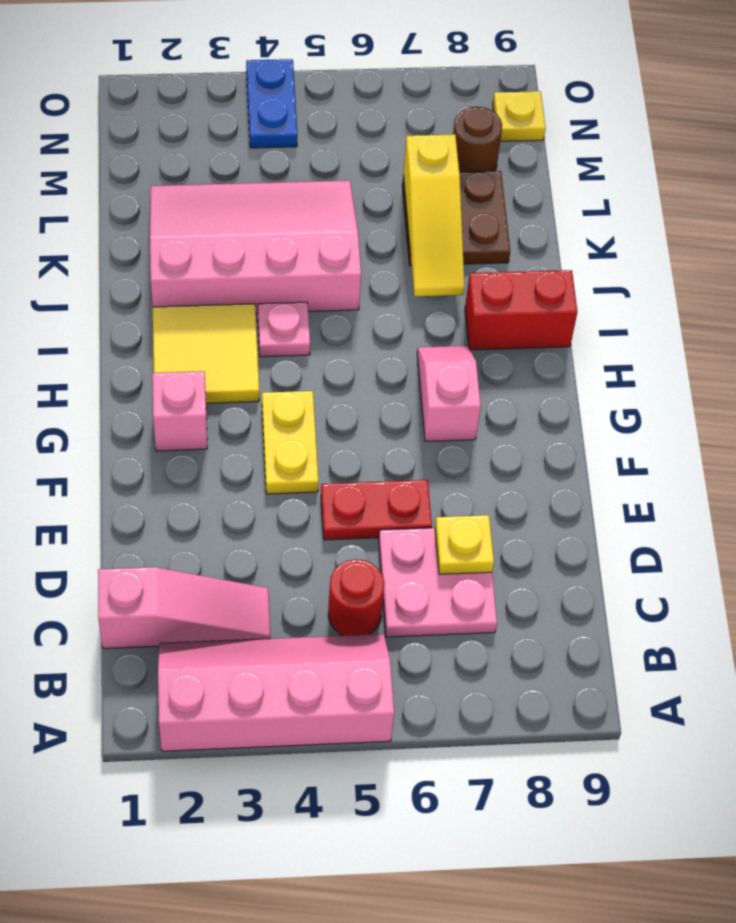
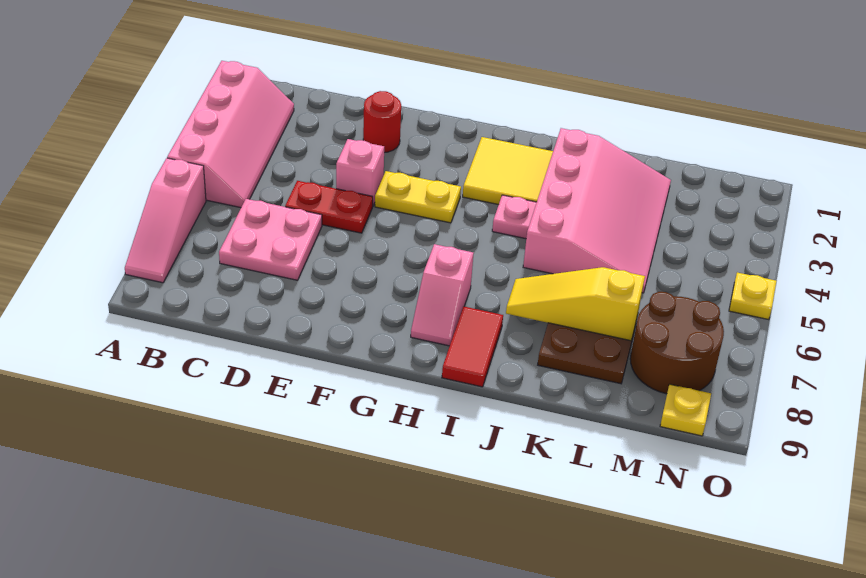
pink slope C1:C3 level 1 top 1 -> pink slope A6:A8 level 1 top 6
red round brick C5 level 1 -> red round brick E2 level 1
yellow plate D7 level 2 -> yellow plate O5 level 1
red plate E5:E6 level 1 -> red plate D5:E5 level 1
pink brick G2 level 1 -> pink brick E4 level 1
pink slope G7:H7 level 1 top G -> pink slope H7:H8 level 1 top 7
red brick I8:I9 level 1 -> red tile I8:I9 level 1
brown round brick M8 level 1 -> brown round brick M7:N8 level 1
blue plate N4:O4 level 1 -> none

